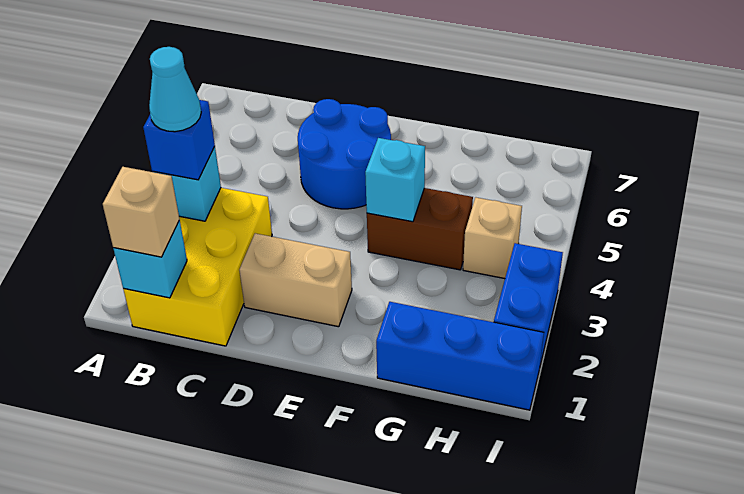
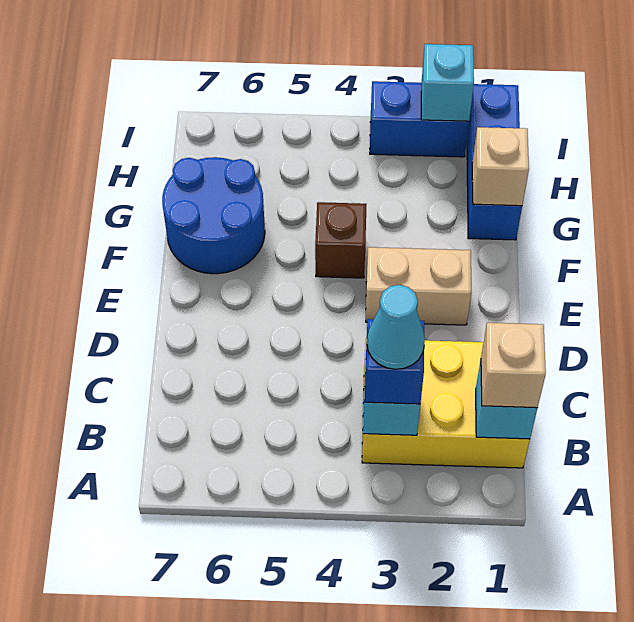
tan brick D2:E2 level 1 -> tan brick E2:E3 level 1
blue round brick D5:E6 level 1 -> blue round brick F6:G7 level 1
brown brick F4:G4 level 1 -> brown brick F4 level 1
cyan brick F4 level 2 -> cyan brick I2 level 2
tan brick H4 level 1 -> tan brick G1 level 2

